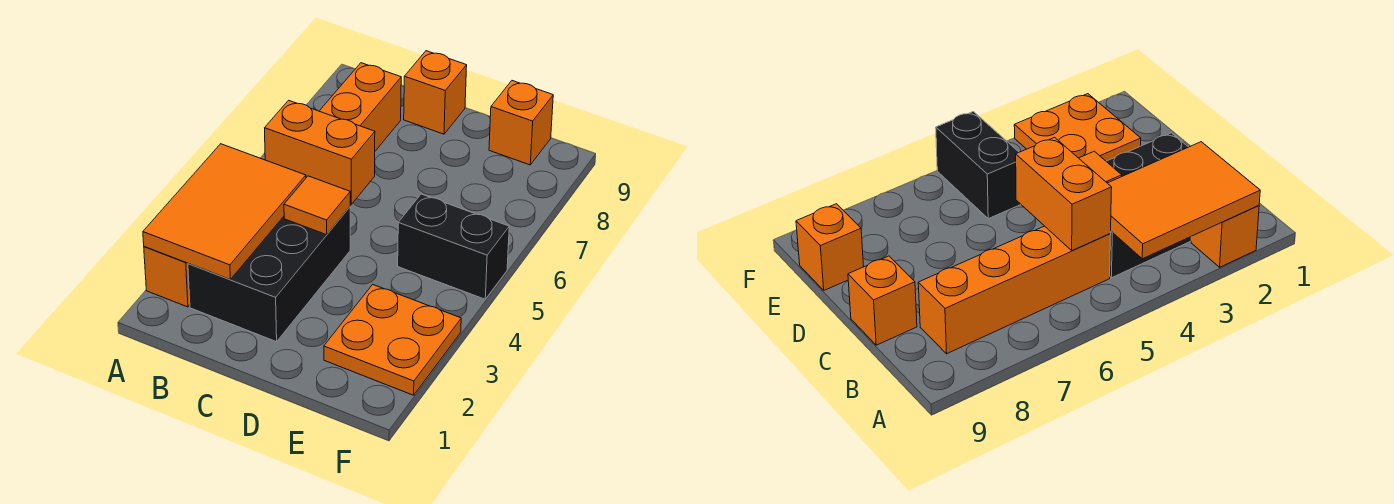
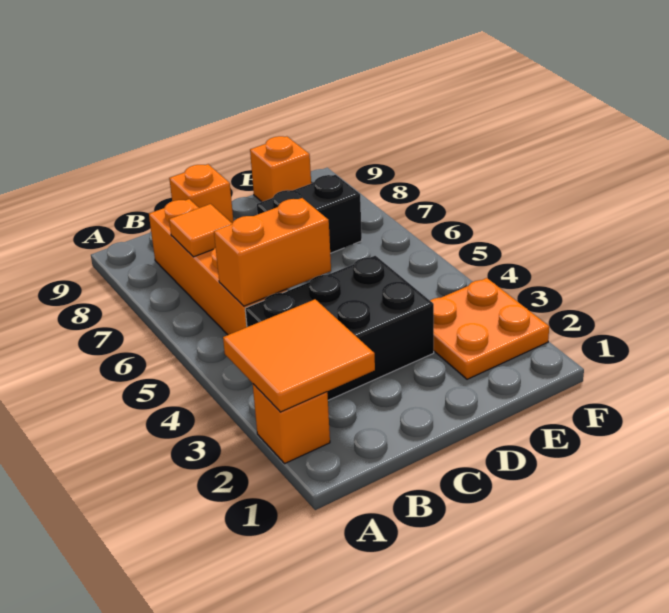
orange tile A2:B4 level 2 -> orange tile A2:B3 level 2
black brick B2:C4 level 1 -> black brick B3:D4 level 1
orange tile C4 level 2 -> orange tile B7 level 2
black brick E5:F5 level 1 -> black brick D7:E7 level 1

